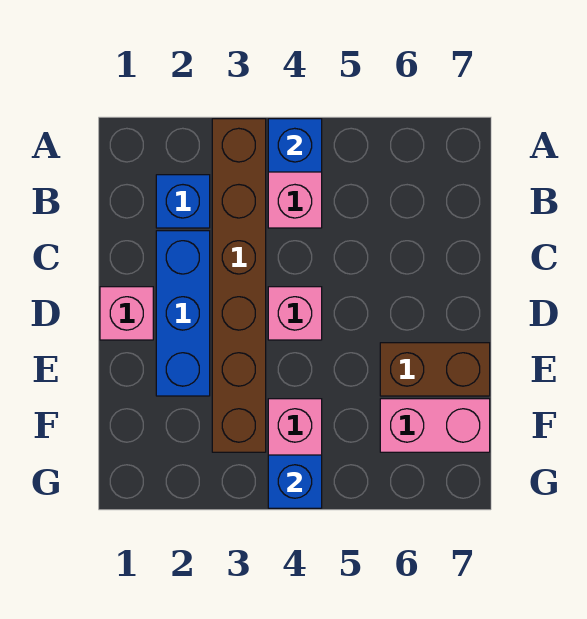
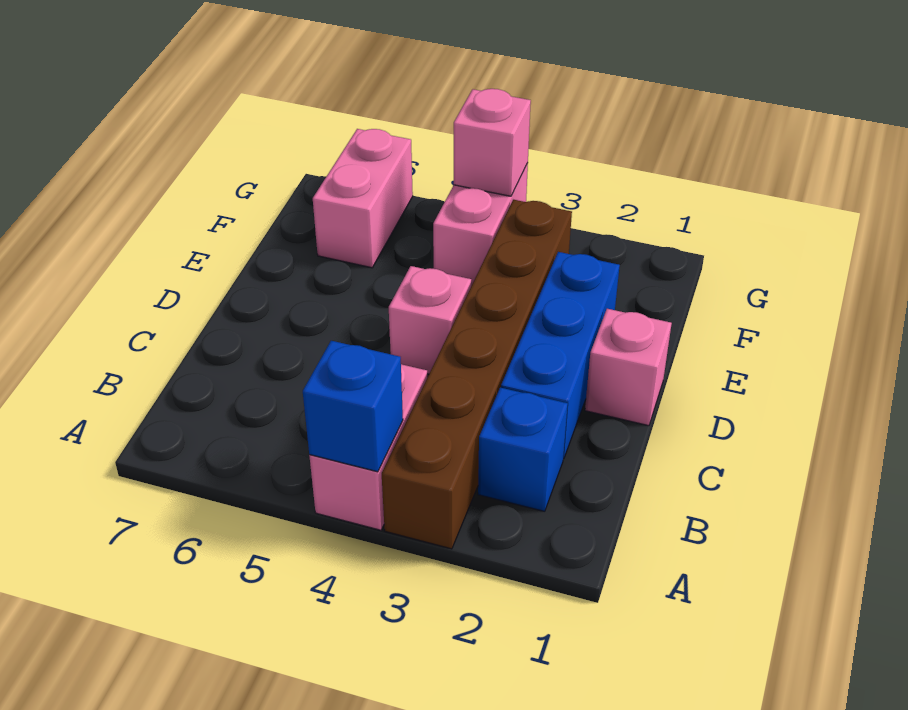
brown brick E6:E7 level 1 -> none
pink brick F6:F7 level 1 -> pink brick F6:G6 level 1
blue brick G4 level 2 -> pink brick G4 level 2

